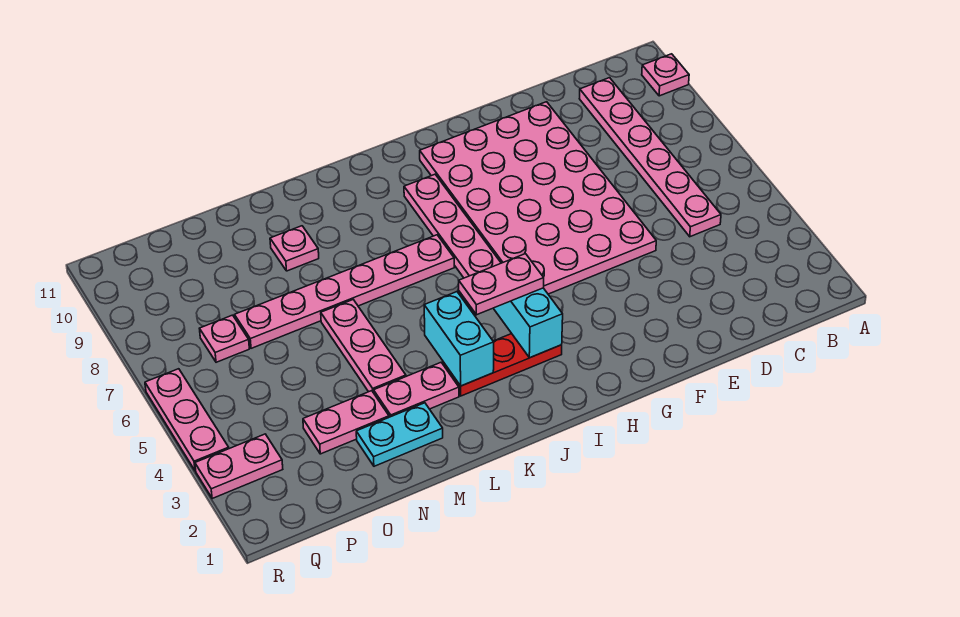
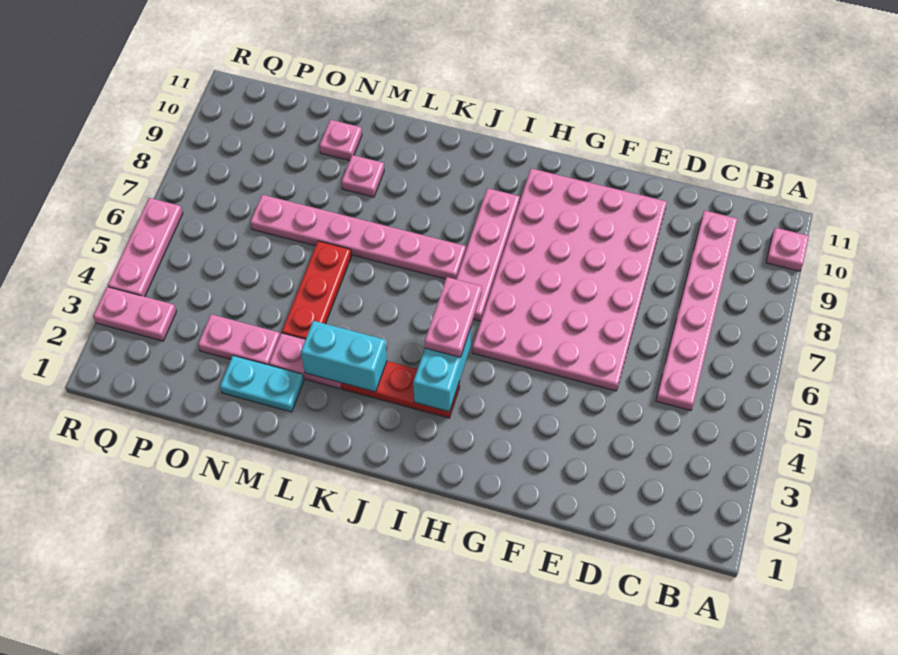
pink plate I4:J4 level 3 -> pink plate I4:I5 level 3
cyan brick K3:K4 level 2 -> cyan brick K3:L3 level 2
pink plate M4:M6 level 1 -> red plate M4:M6 level 1
pink plate P7 level 1 -> pink plate N10 level 1

